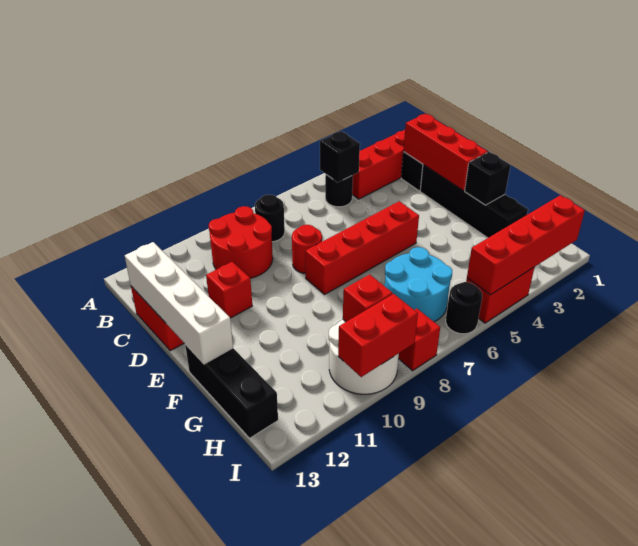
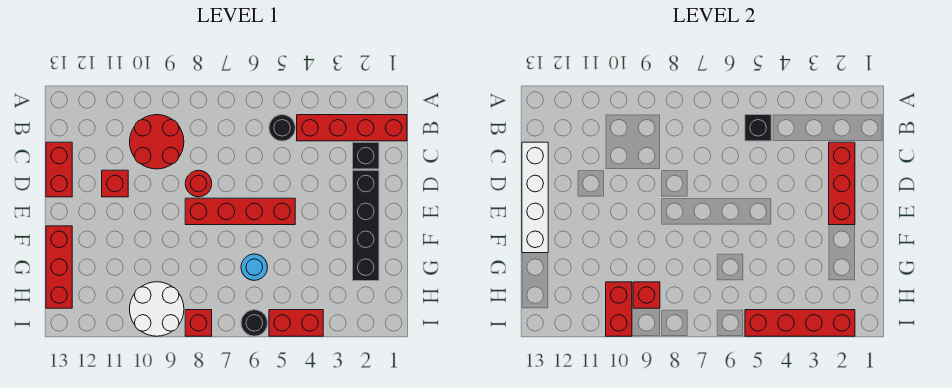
black round brick B8 level 1 -> none
black brick F2 level 2 -> none
black brick F13:H13 level 1 -> red brick F13:H13 level 1
cyan round brick G6:H7 level 1 -> cyan round brick G6 level 1
red brick I9:I10 level 2 -> red brick H10:I10 level 2

